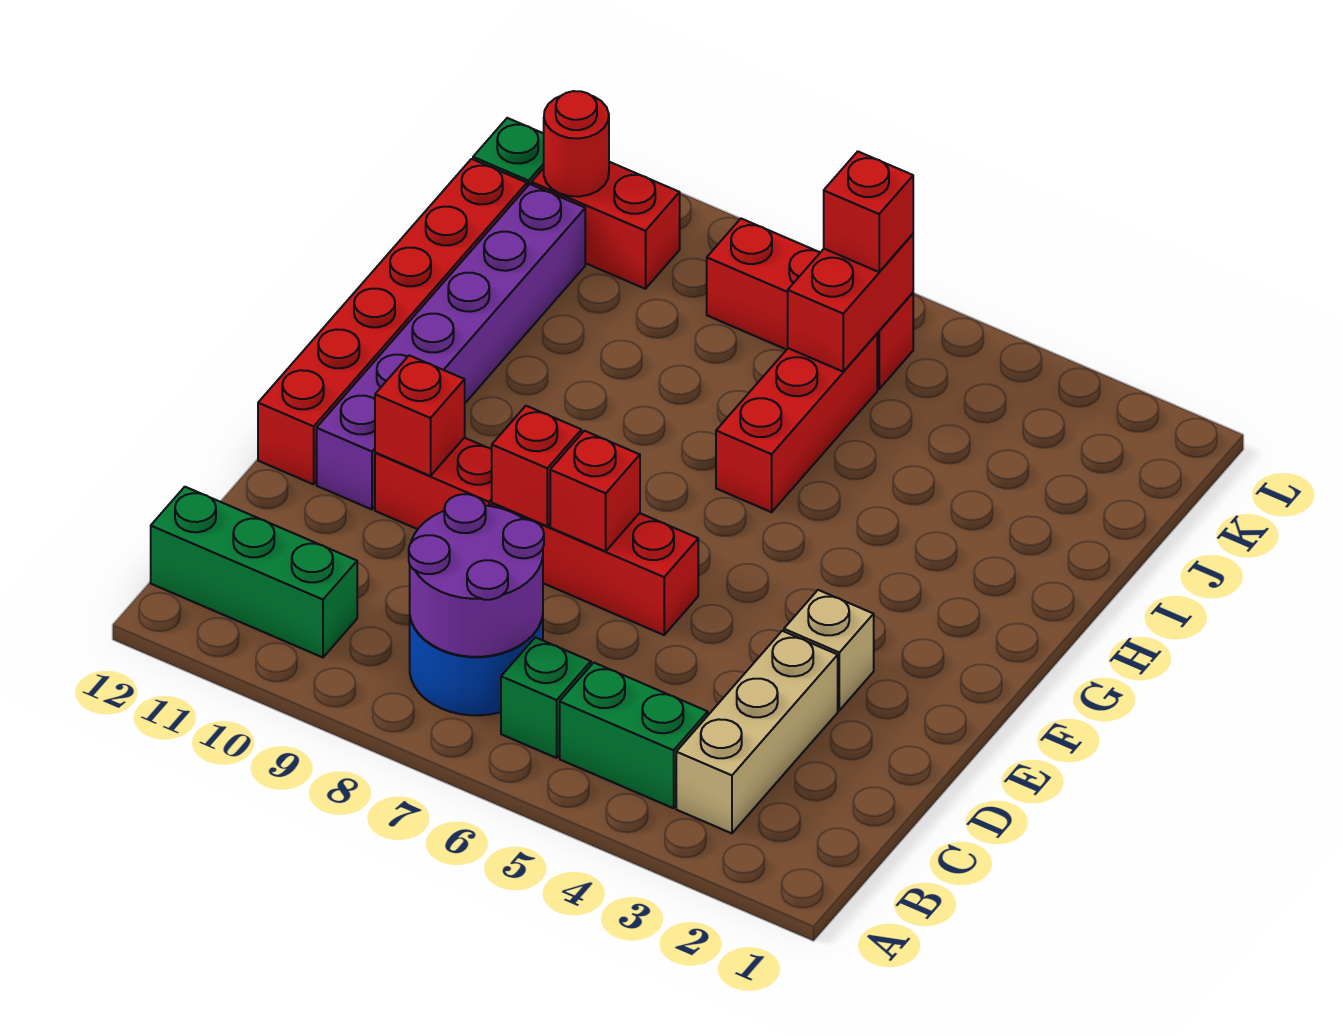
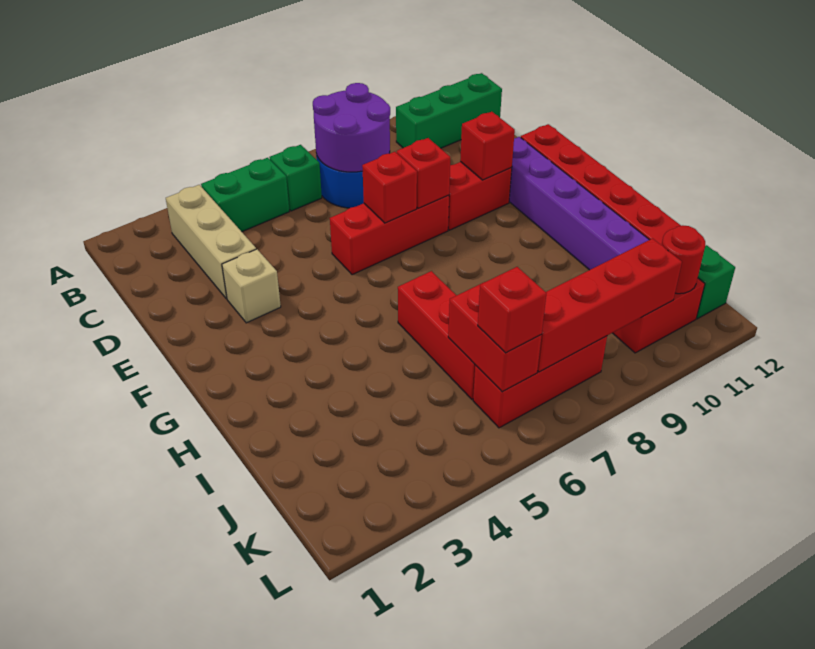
none -> red brick K7:K10 level 2

